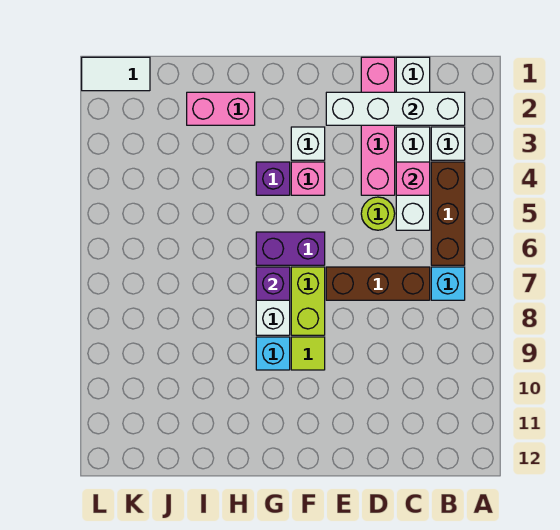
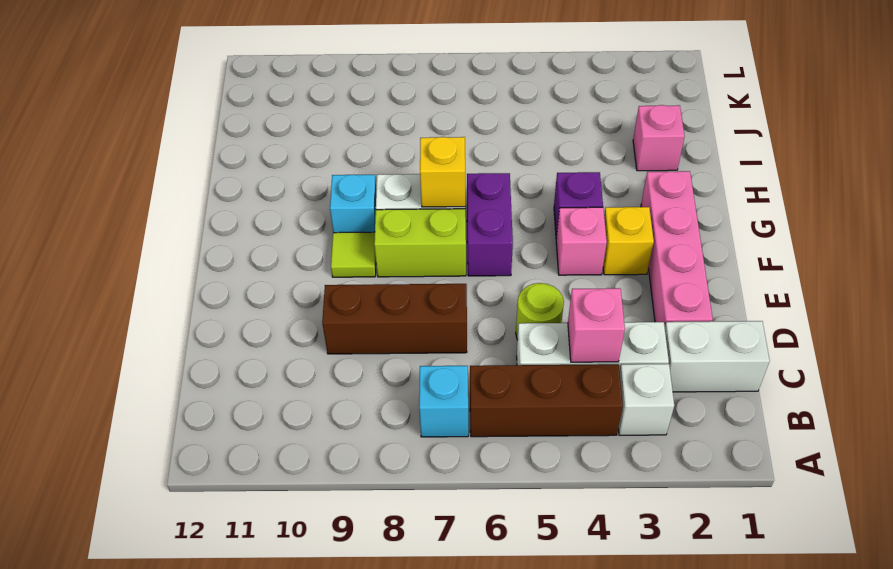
white brick B2:E2 level 2 -> none
brown brick C7:E7 level 1 -> brown brick D7:D9 level 1
pink brick D1:D4 level 1 -> pink brick D2:G2 level 1
white brick F3 level 1 -> yellow brick F3 level 1
purple brick G7 level 2 -> yellow brick G7 level 2
pink brick H2:I2 level 1 -> pink brick I2 level 1
white tile K1:L1 level 1 -> none

